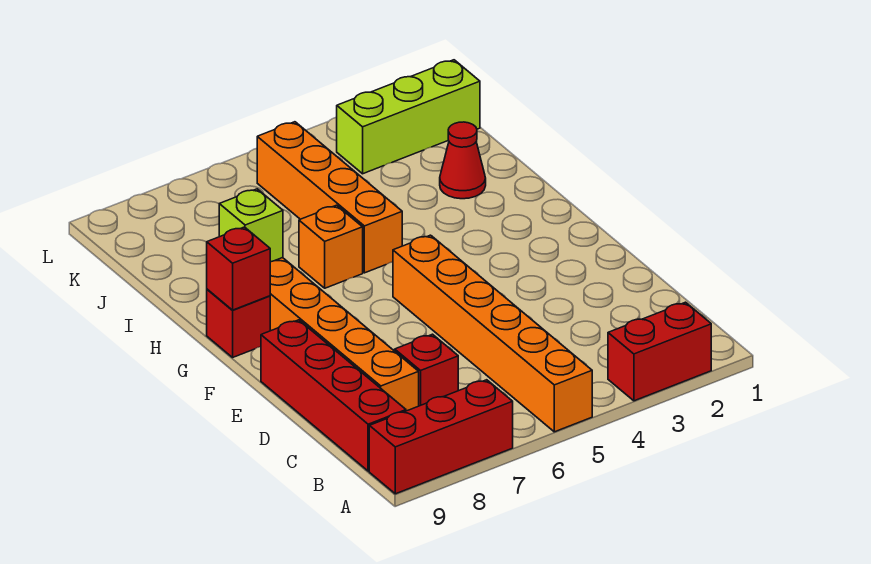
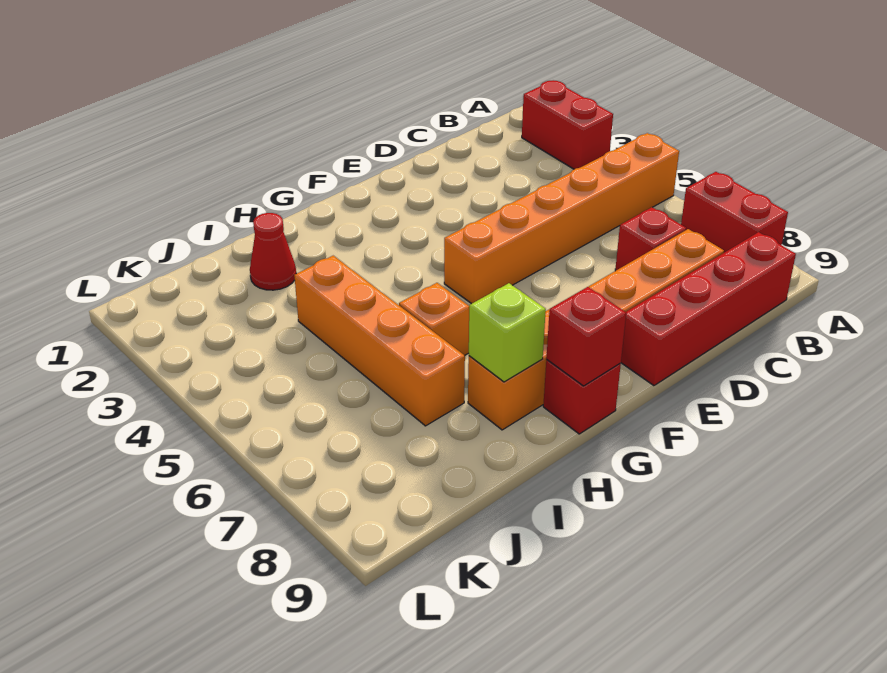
red brick A7:A9 level 1 -> red brick A7:A8 level 1
orange brick H5:K5 level 1 -> orange brick I4:I7 level 1
lime brick K1:K3 level 1 -> none

